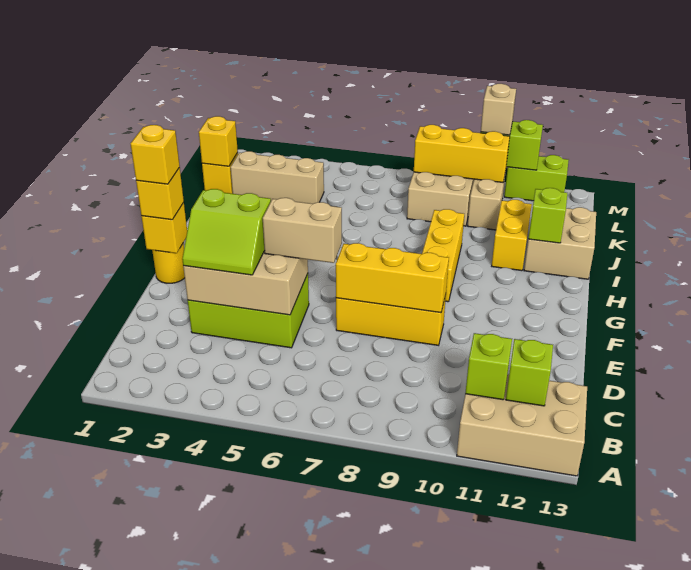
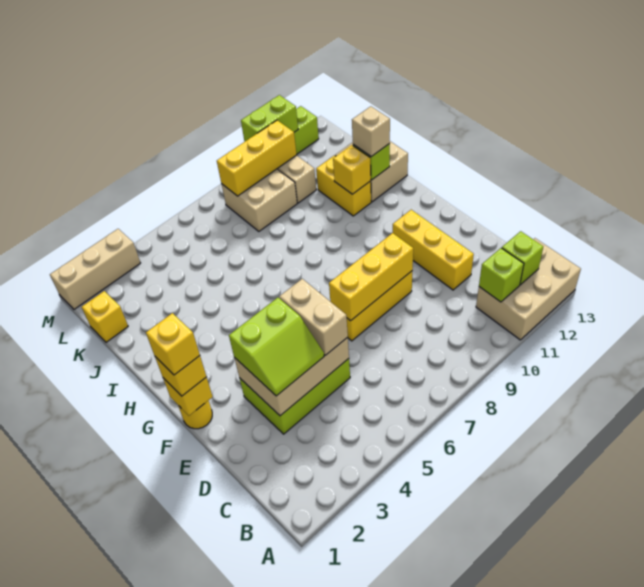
tan brick E5:E6 level 3 -> tan brick D5:E5 level 3
yellow brick G9:I9 level 1 -> yellow brick D11:F11 level 1
yellow brick K1 level 2 -> yellow brick I11 level 2
tan brick K2:K4 level 1 -> tan brick M1:M3 level 1
tan brick M10 level 3 -> tan brick I12 level 3

